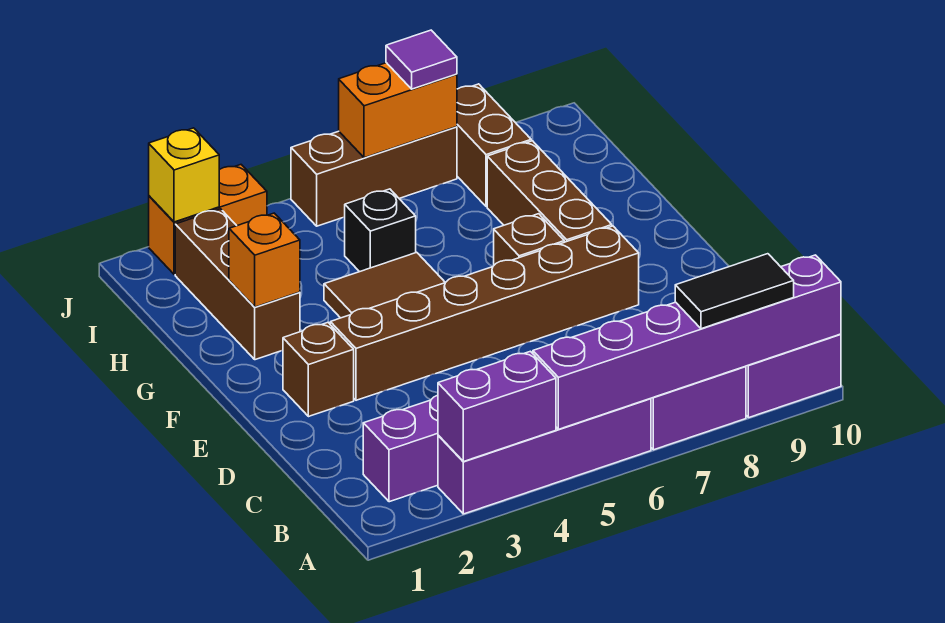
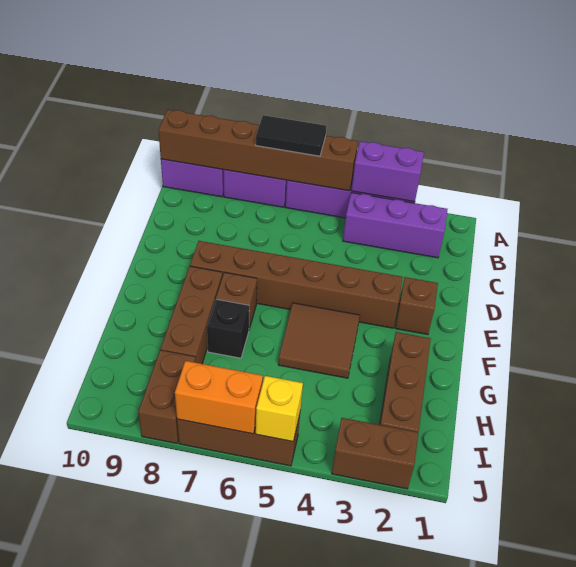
purple brick A5:A10 level 2 -> brown brick A5:A10 level 2
black tile A8:A9 level 3 -> black tile A6:A7 level 3
orange brick G2 level 2 -> none
black brick H5 level 1 -> black brick G7 level 1
orange brick J2:J3 level 1 -> brown brick J2:J3 level 1
yellow brick J2 level 2 -> yellow brick J5 level 2
purple tile J7 level 3 -> none

